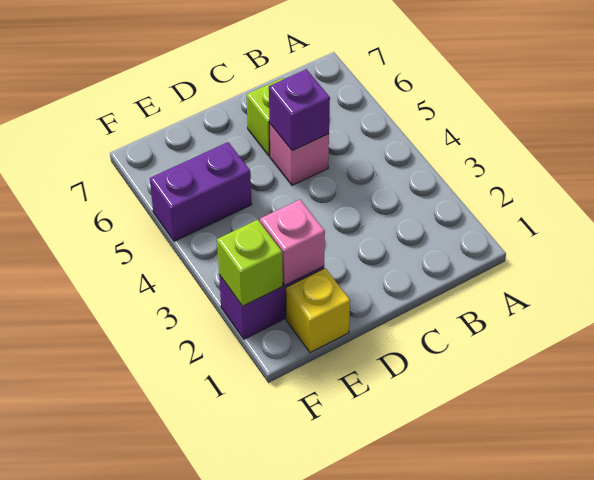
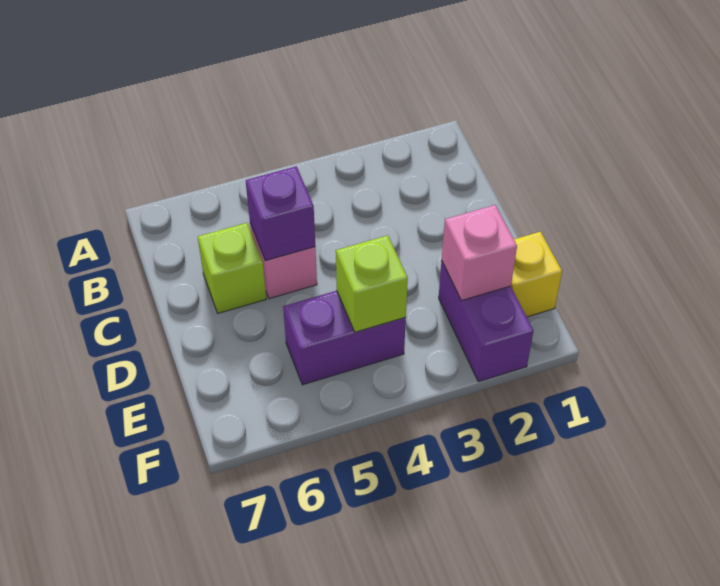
purple brick E5:F5 level 1 -> purple brick E4:E5 level 1
lime brick F2 level 2 -> lime brick E4 level 2

